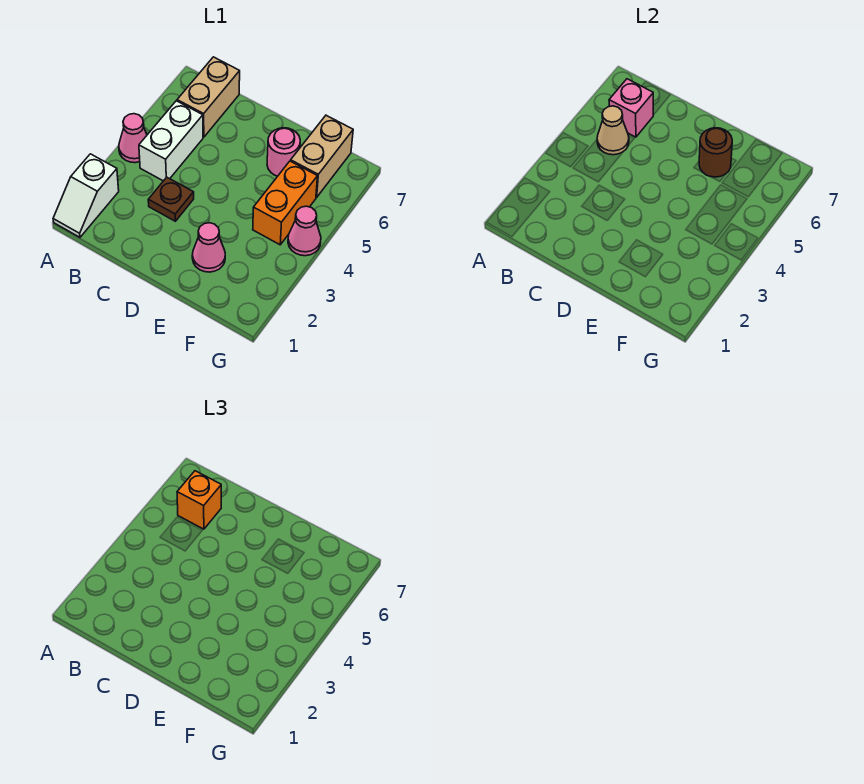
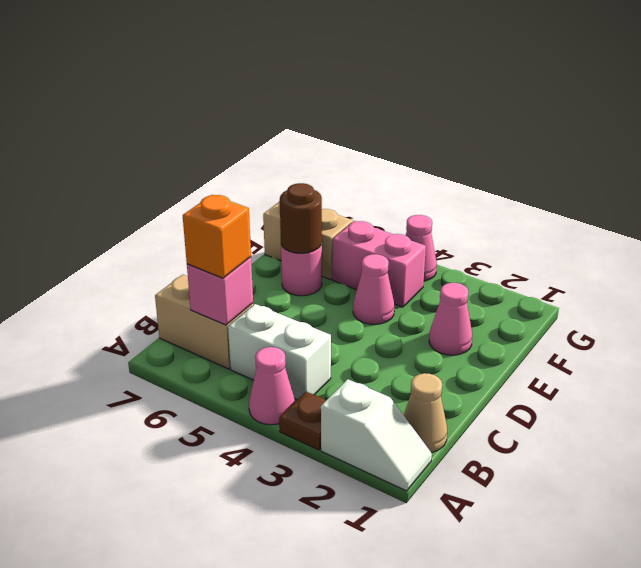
tan cone B5 level 2 -> tan cone B1 level 1
brown plate C3 level 1 -> brown plate A3 level 1
none -> pink cone E4 level 1
orange brick F4:F5 level 1 -> pink brick F4:F5 level 1

